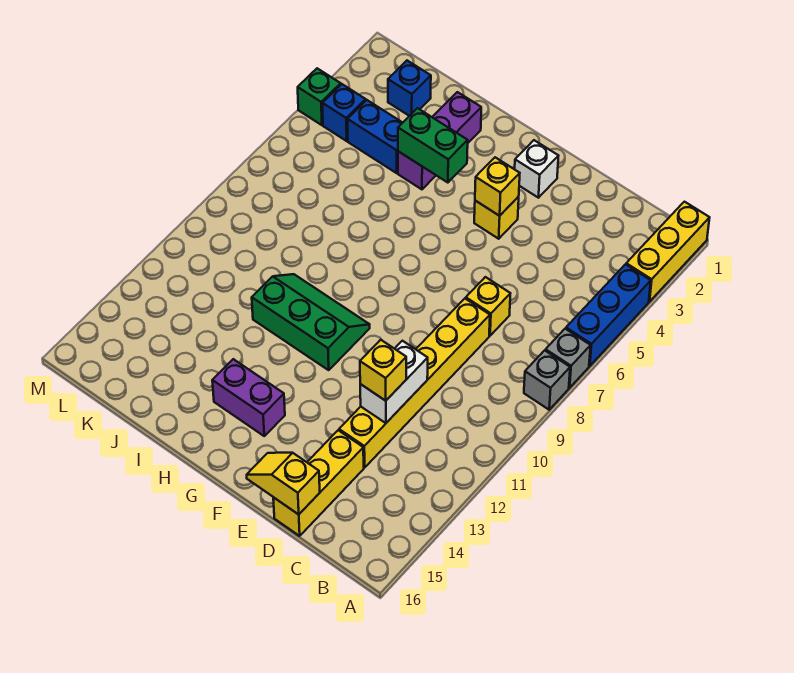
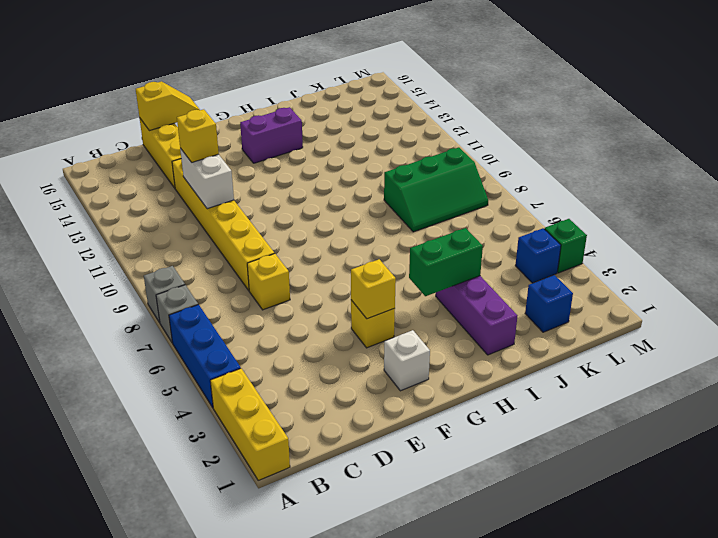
green slope G10:I11 level 1 top 11 -> green slope J8:L9 level 1 top 9
blue brick J4:K4 level 1 -> none

